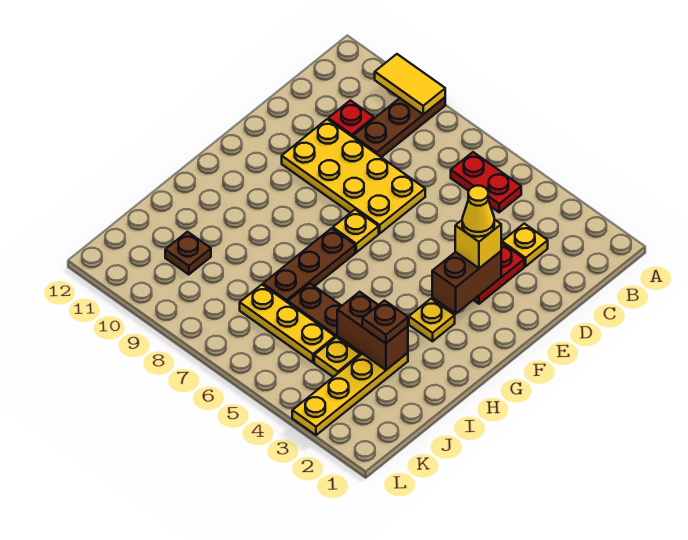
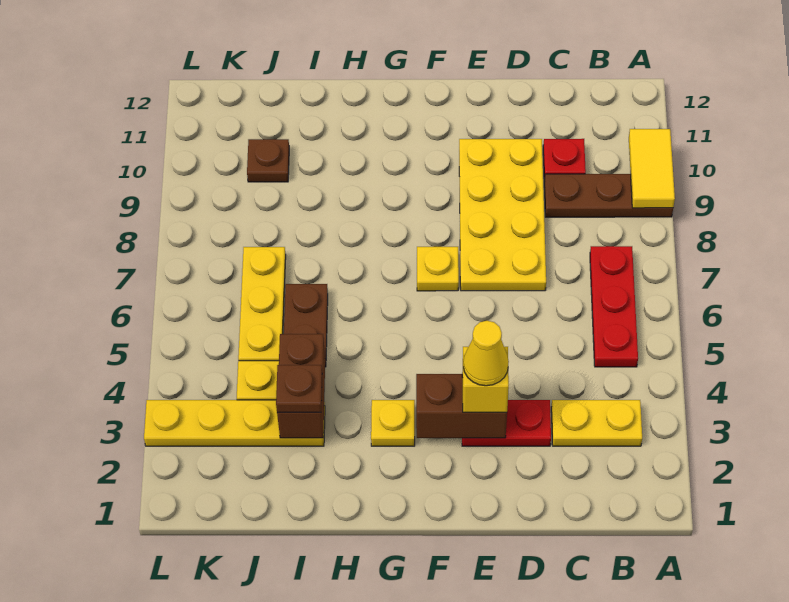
red plate B5:B6 level 1 -> red plate B5:B7 level 1
yellow plate C3 level 1 -> yellow plate B3:C3 level 1
brown plate G7:I7 level 1 -> none

